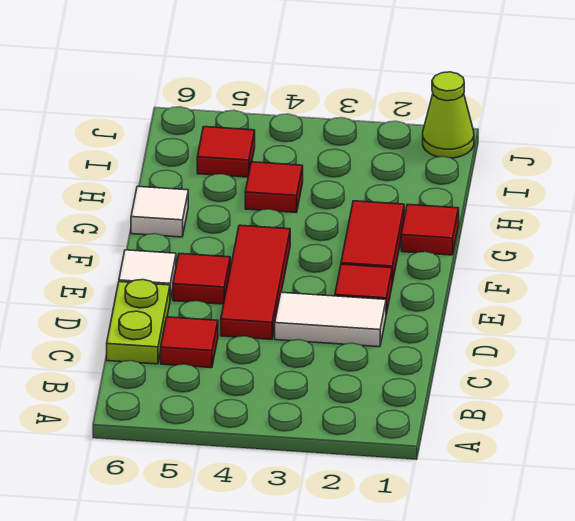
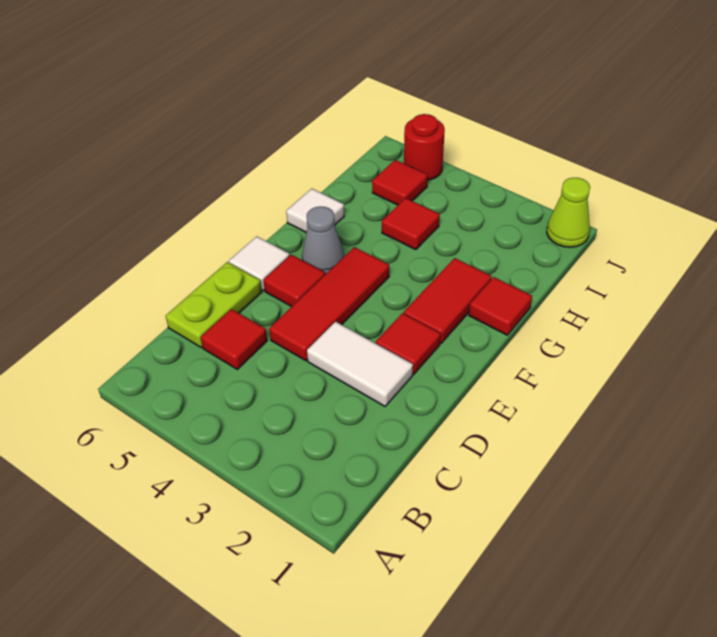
none -> grey cone F5 level 1
none -> red round brick J5 level 1

